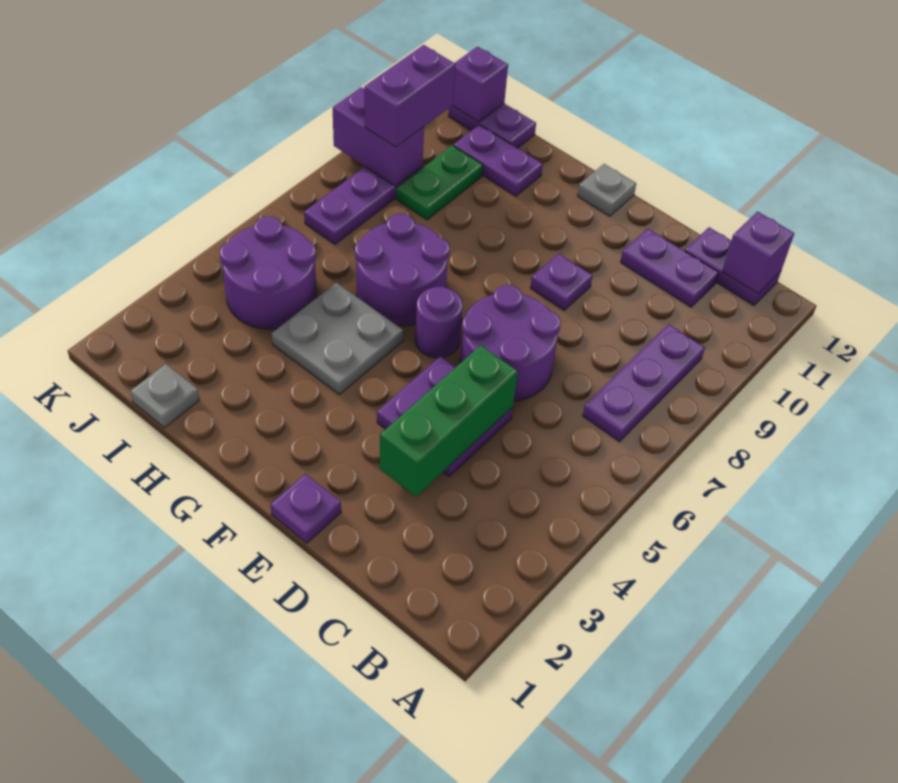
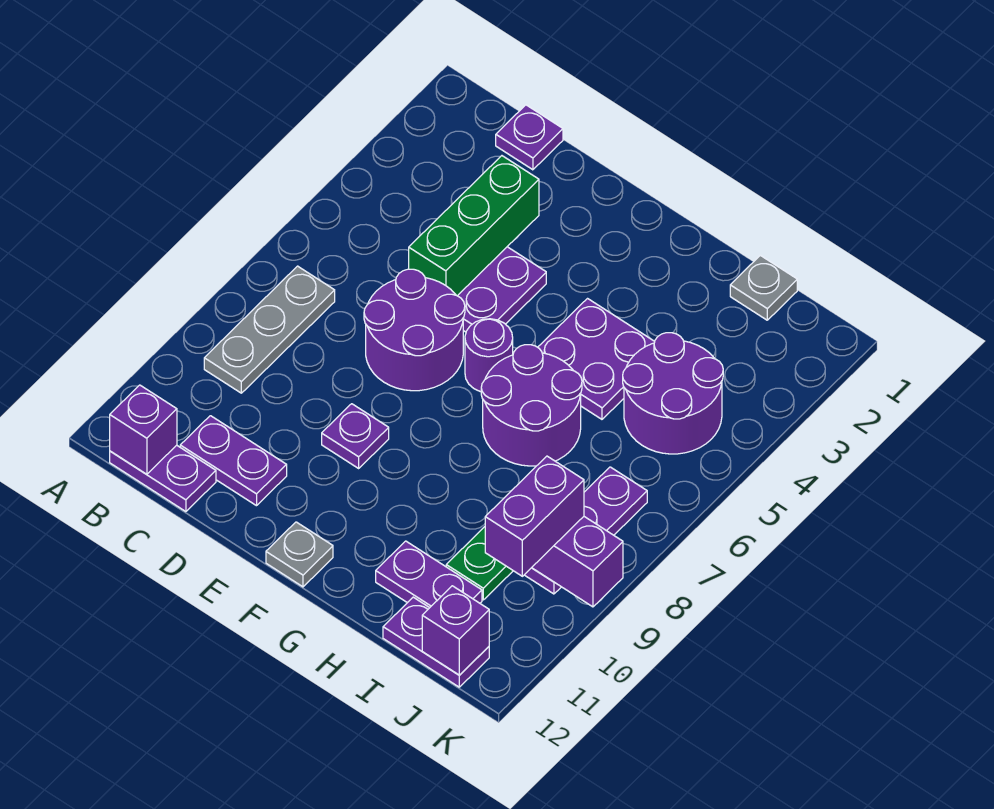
purple plate B7:B9 level 1 -> grey plate B7:B9 level 1
purple plate E1 level 1 -> purple plate C1 level 1
grey plate G4:H5 level 1 -> purple plate G4:H5 level 1

